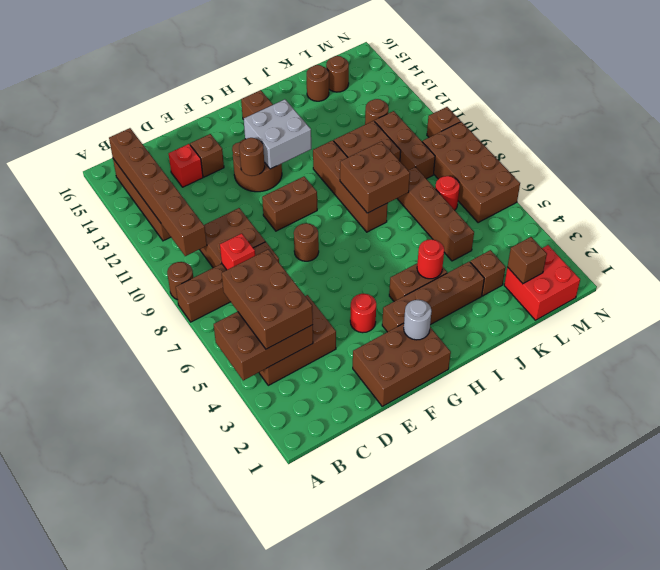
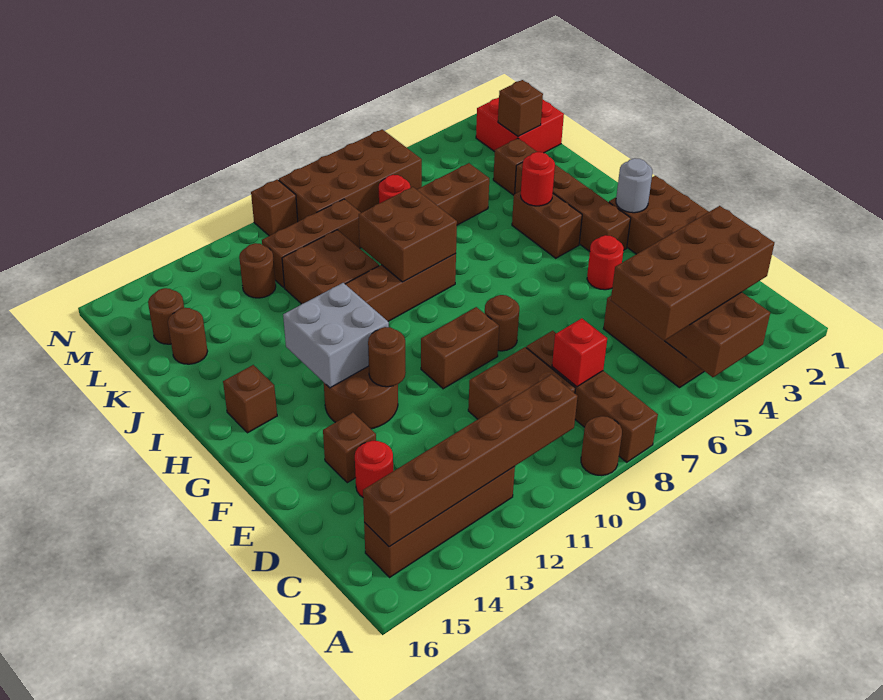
brown brick B4:C6 level 3 -> brown brick B3:C6 level 3
red brick D14 level 1 -> red round brick D14 level 1
brown brick F10:G10 level 1 -> brown brick F9:F10 level 1

